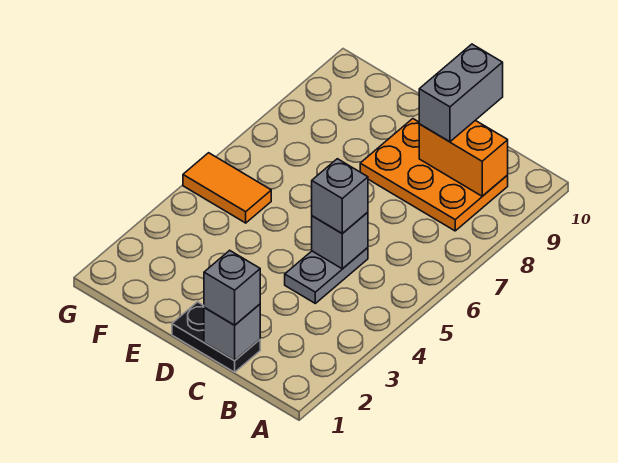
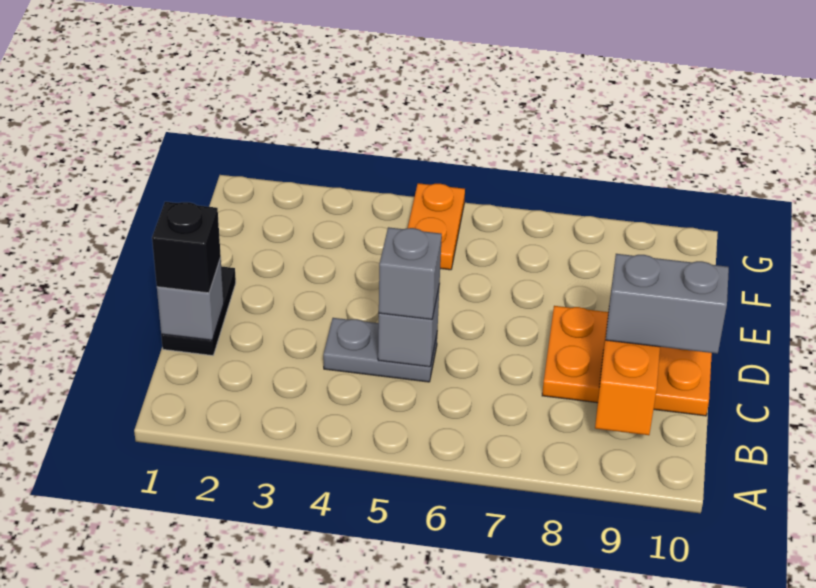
orange plate B8:D9 level 1 -> orange plate C8:D10 level 1
grey brick C1 level 3 -> black brick C1 level 3
orange tile F5:G5 level 1 -> orange plate F5:G5 level 1

